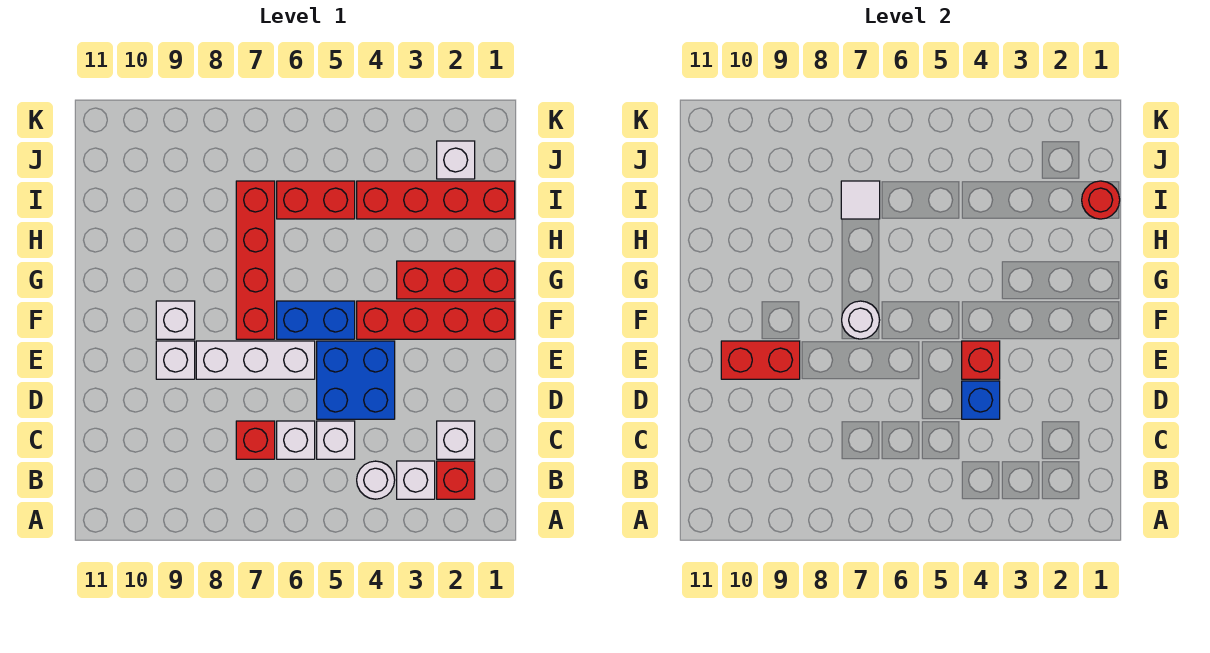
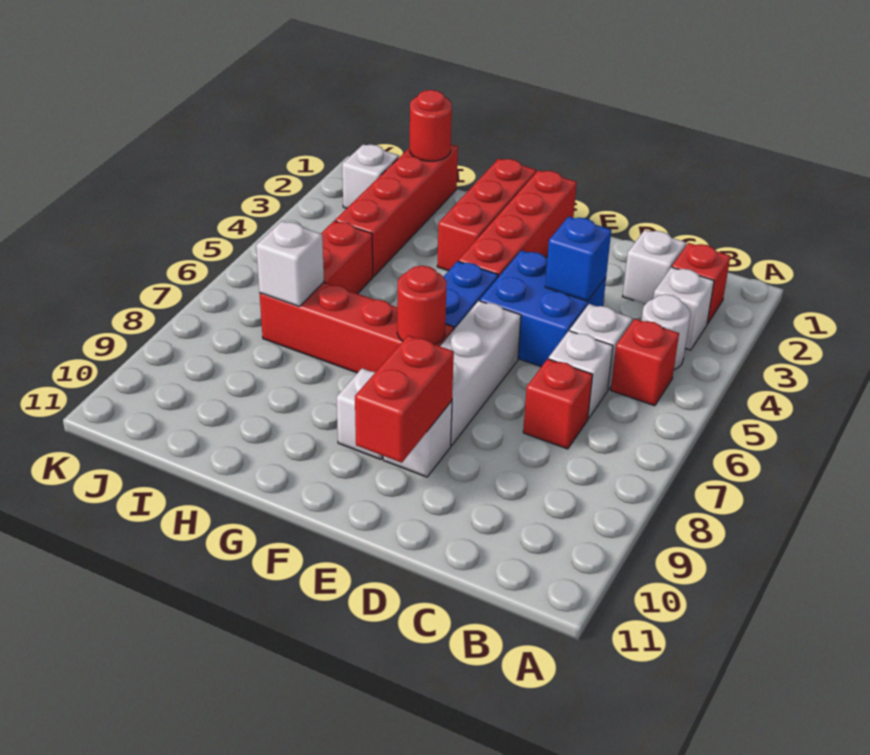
red brick E4 level 2 -> red brick B5 level 1
white round brick F7 level 2 -> red round brick F7 level 2
white tile I7 level 2 -> white brick I7 level 2

